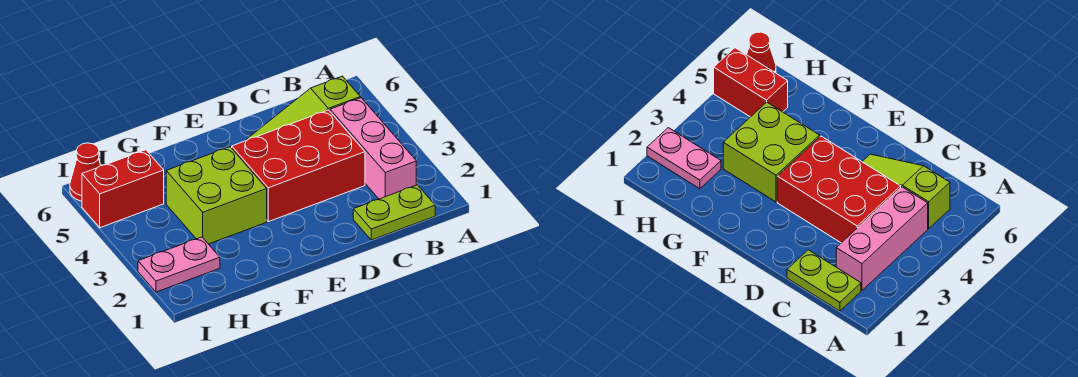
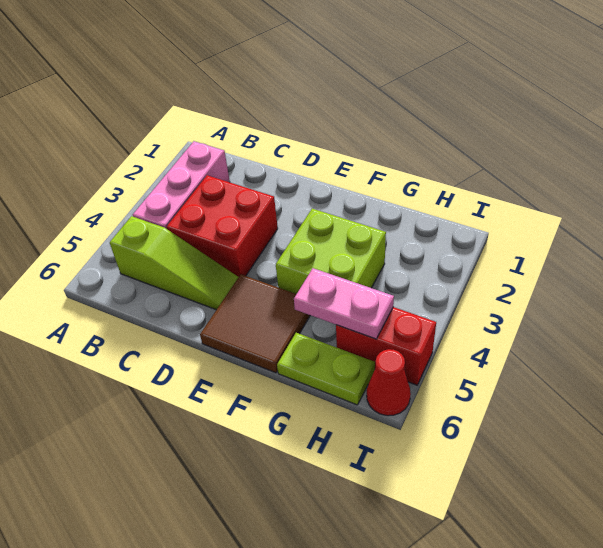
lime plate B1:C1 level 1 -> lime plate G6:H6 level 1
red brick C3:E4 level 1 -> red brick C3:D4 level 1
none -> brown tile E5:F6 level 1
pink plate H2:I2 level 1 -> pink plate G5:H5 level 2

